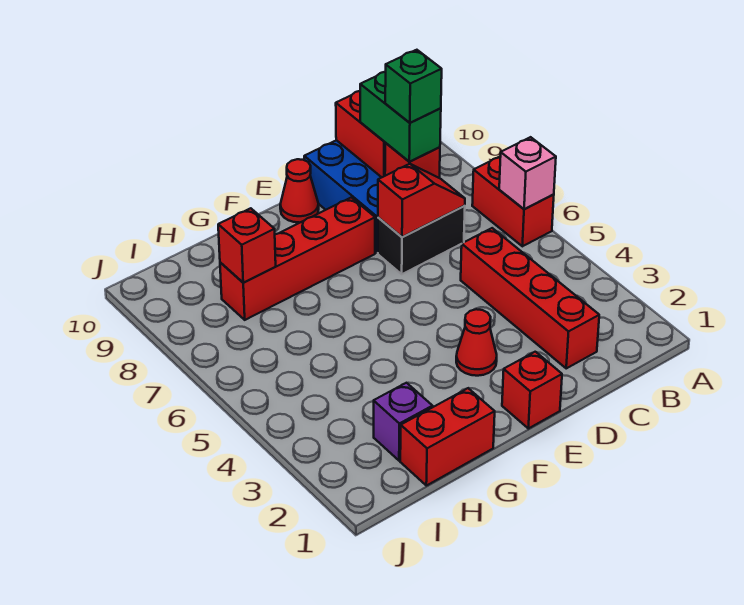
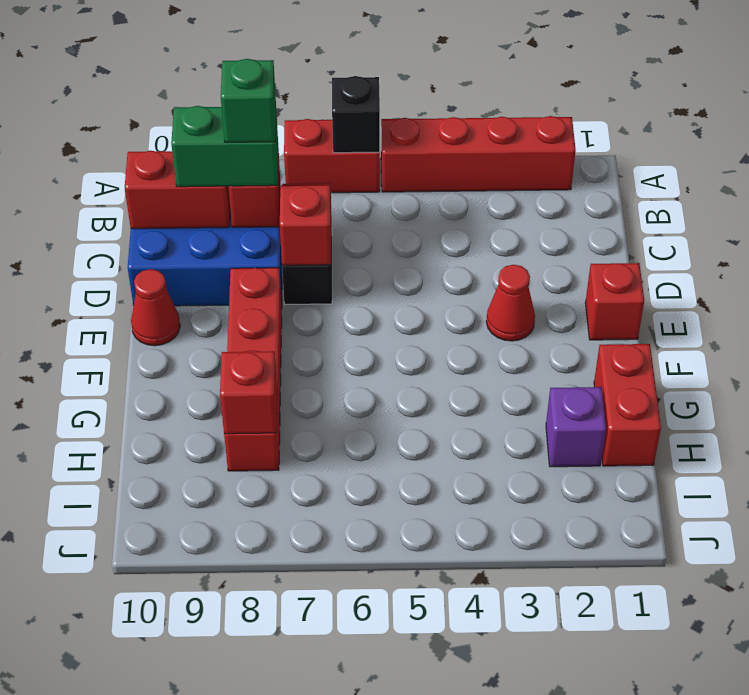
pink brick A6 level 2 -> black brick A6 level 2
red brick C2:C5 level 1 -> red brick A2:A5 level 1

